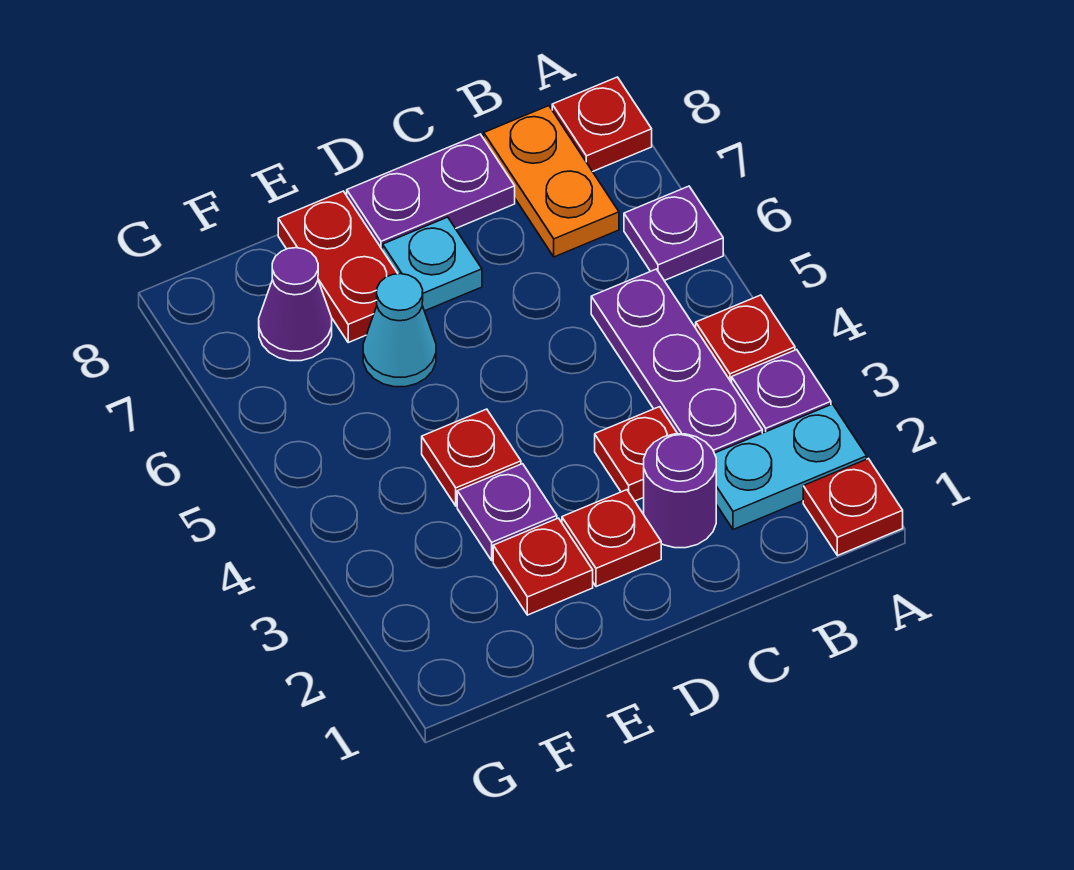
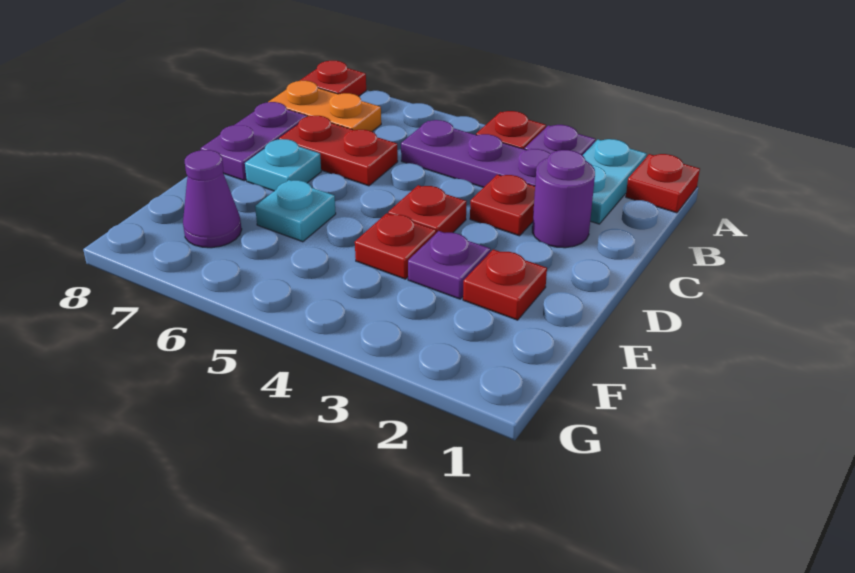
purple plate A6 level 1 -> none
red plate D2 level 1 -> red plate D4 level 1
cyan cone E6 level 1 -> cyan plate E6 level 1
red plate E7:E8 level 1 -> red plate C6:C7 level 1

